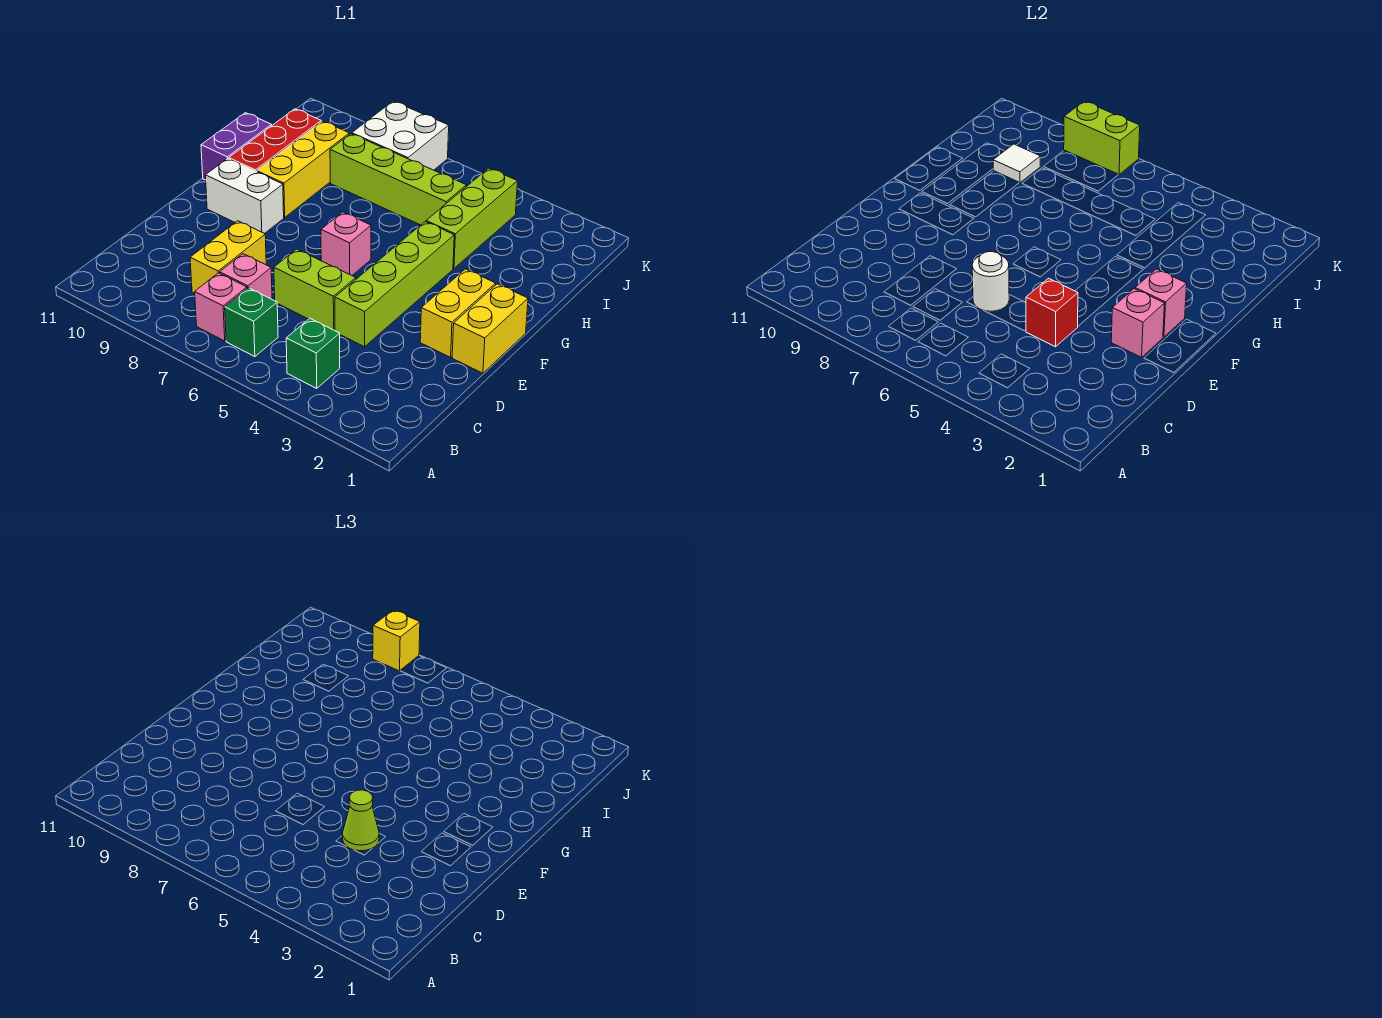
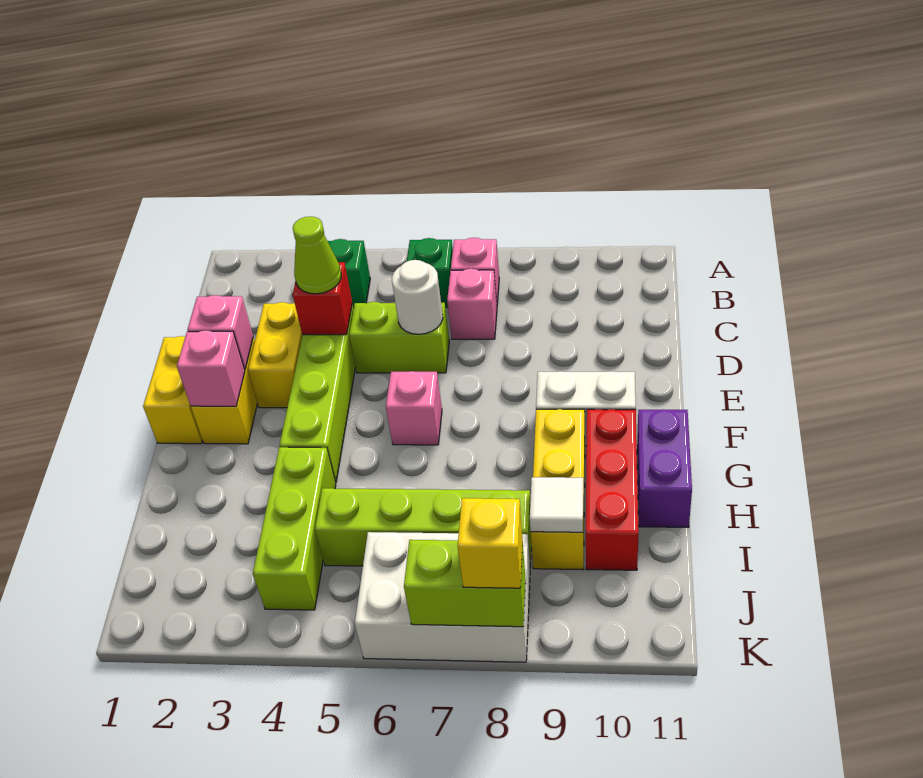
yellow brick C8:D8 level 1 -> yellow brick D3:E3 level 1
white brick J7:K8 level 1 -> white brick J6:K8 level 1

